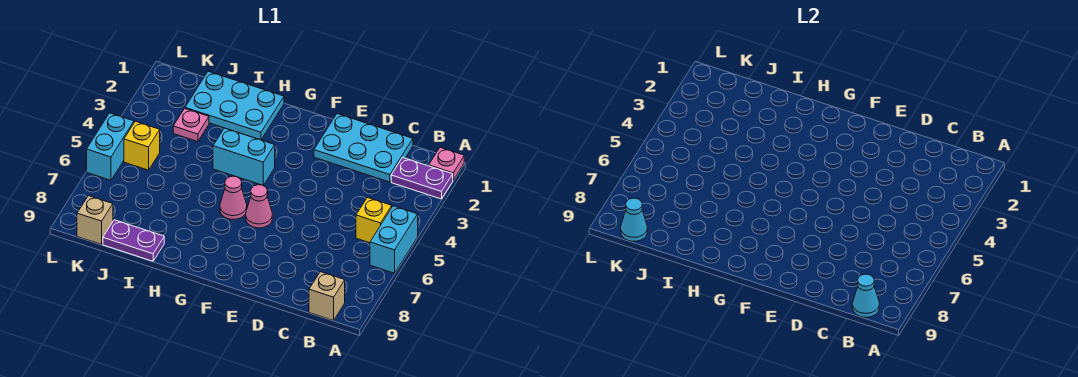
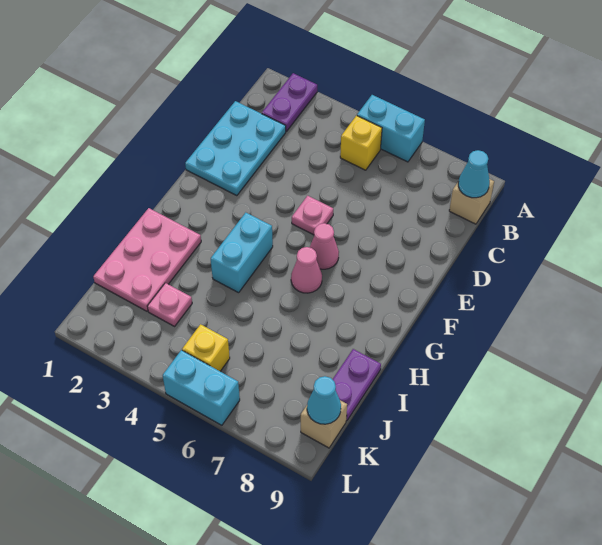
pink plate A1 level 1 -> pink plate E5 level 1
cyan plate H1:J2 level 1 -> pink plate H1:J2 level 1

